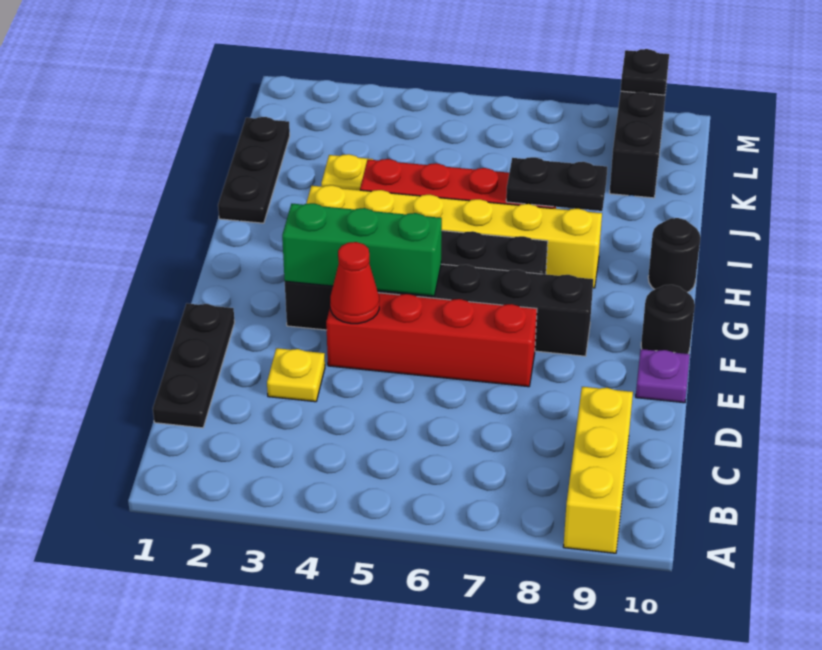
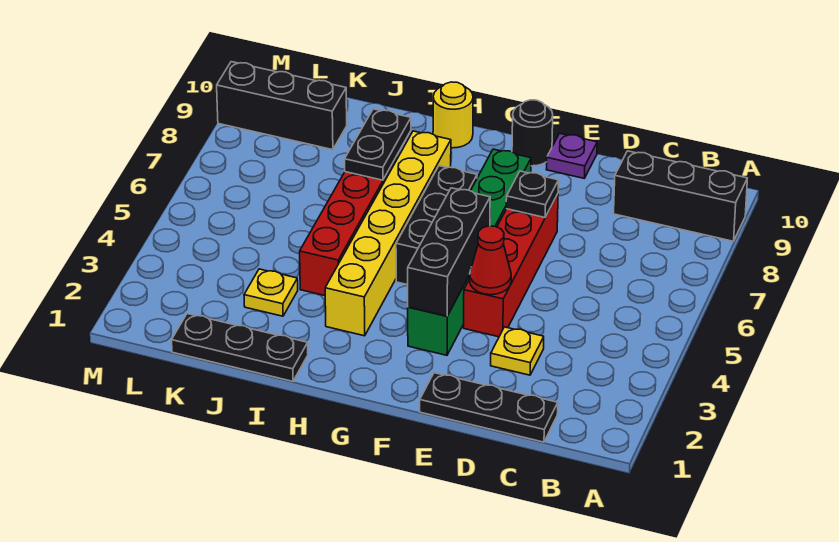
yellow brick A9:C9 level 1 -> black brick A9:C9 level 1
black brick F3:F8 level 1 -> green brick F3:F8 level 1
green brick F3:F5 level 2 -> black brick F3:F5 level 2
black round brick H10 level 1 -> yellow round brick H10 level 1
black plate M9 level 2 -> black plate E7 level 2

